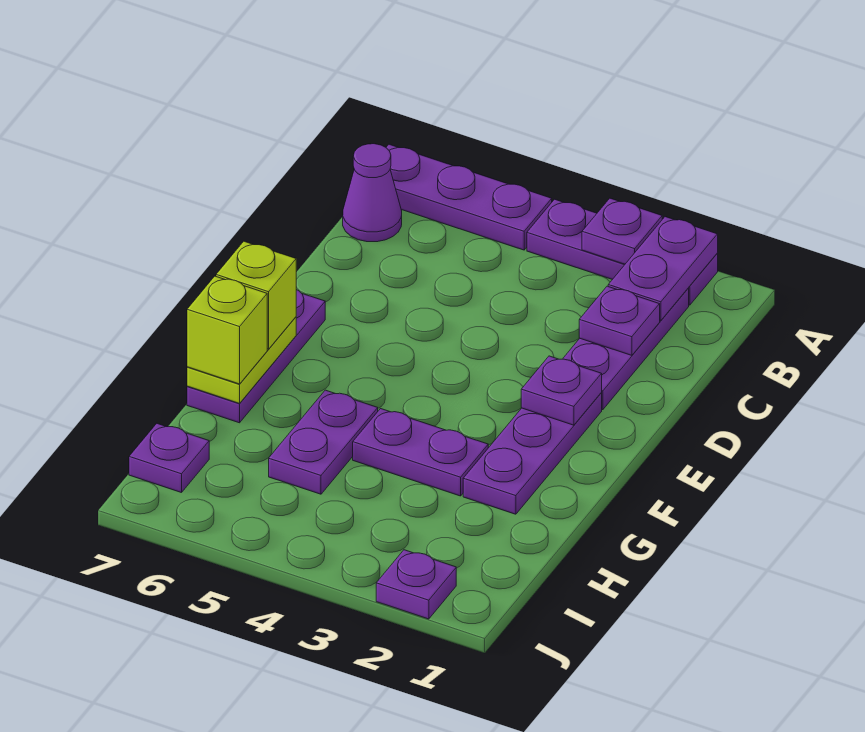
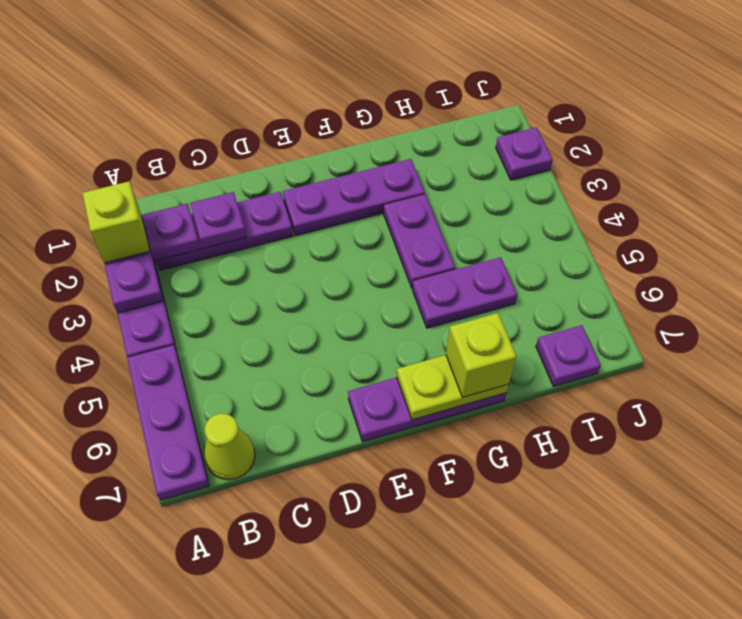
purple cone B7 level 1 -> lime cone B7 level 1
purple plate E2 level 2 -> none
lime brick F7 level 3 -> lime brick A2 level 3

